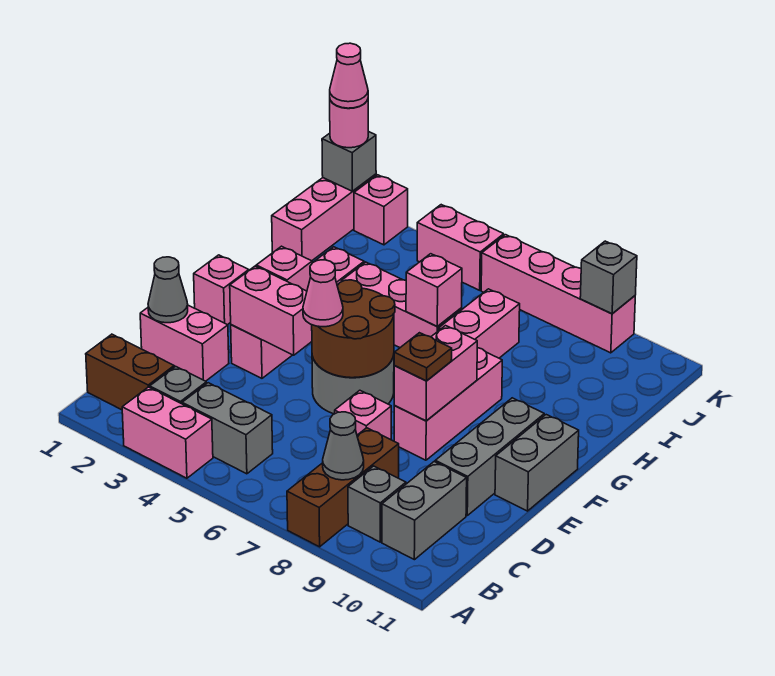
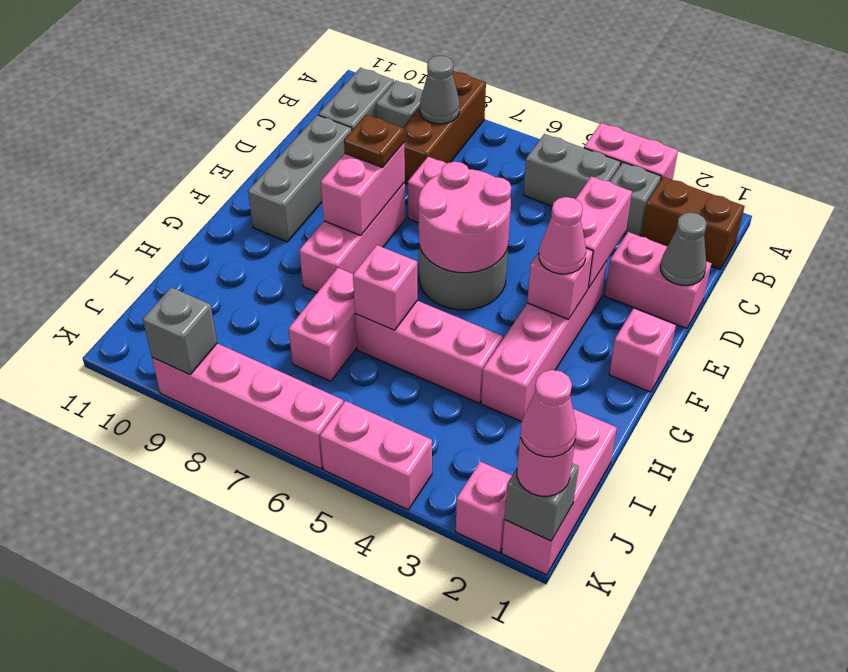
pink brick E3:E4 level 2 -> pink brick D3:E3 level 2
brown round brick E5:F6 level 2 -> pink round brick E5:F6 level 2
pink cone E5 level 3 -> pink cone F3 level 3
grey brick E11:F11 level 1 -> none

